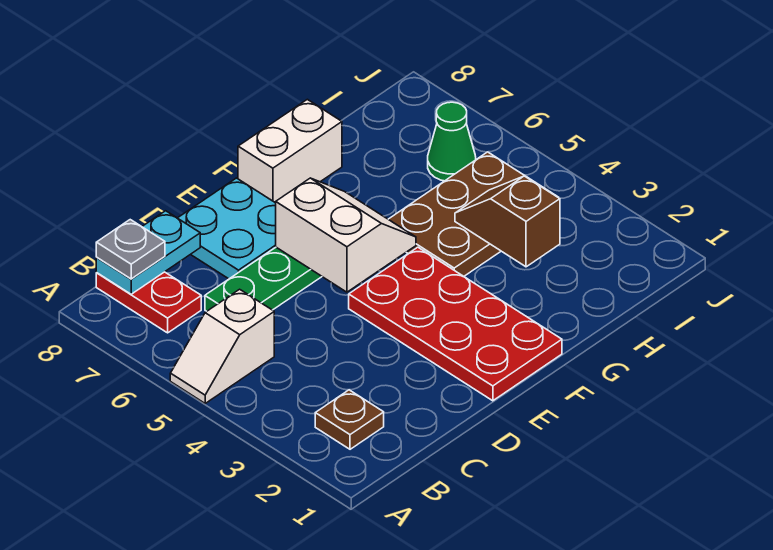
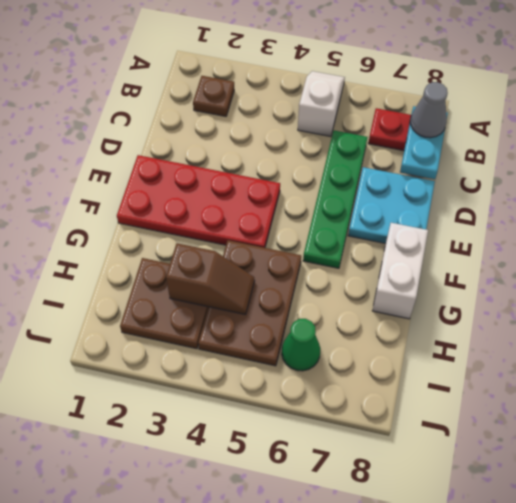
grey plate B8 level 3 -> grey cone B8 level 3
white slope E5:F6 level 2 top E -> none
none -> brown plate H2:I3 level 1

